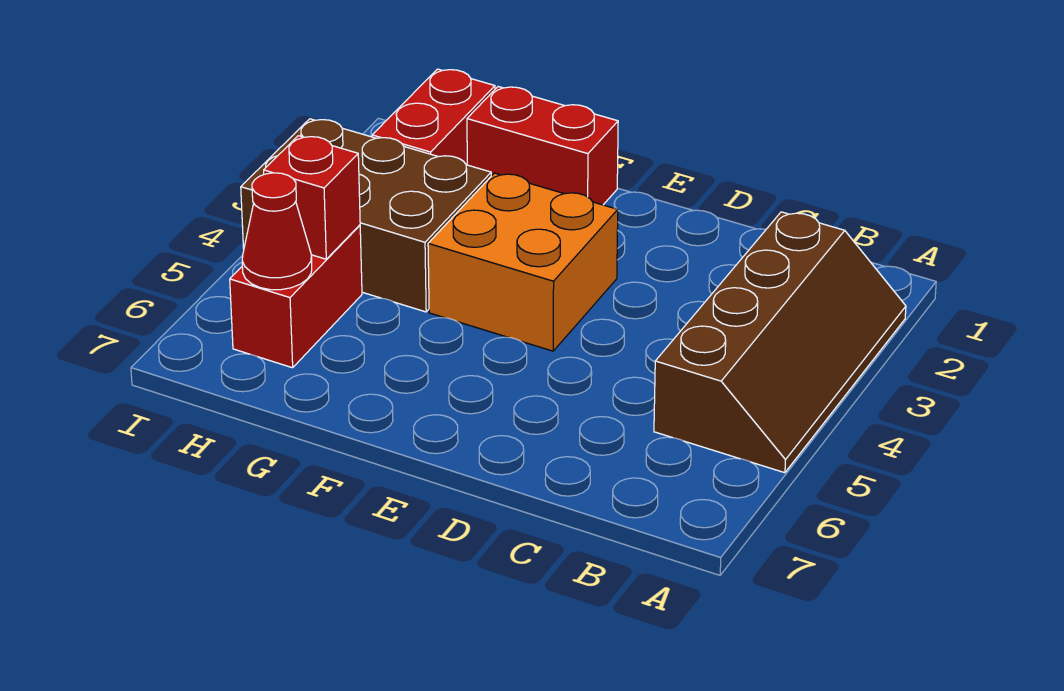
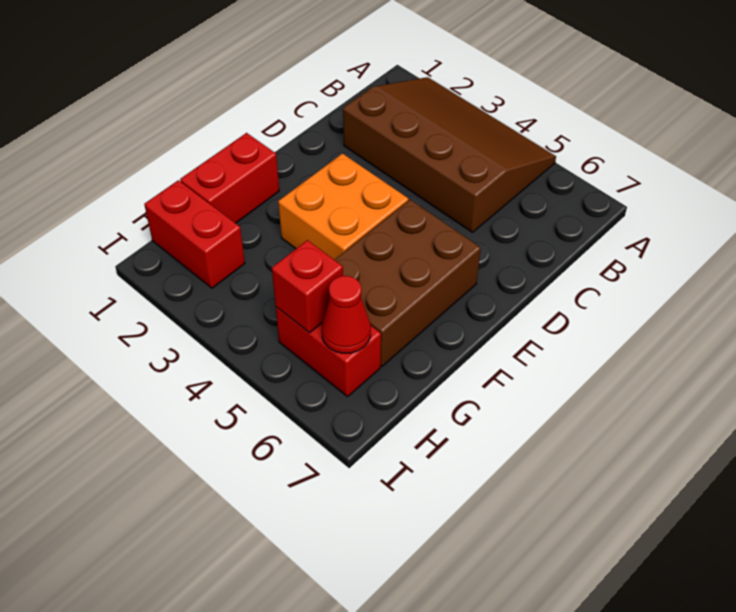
brown slope A2:B5 level 1 top B -> brown slope A2:C5 level 1 top C
brown brick G3:I4 level 1 -> brown brick E5:G6 level 1

